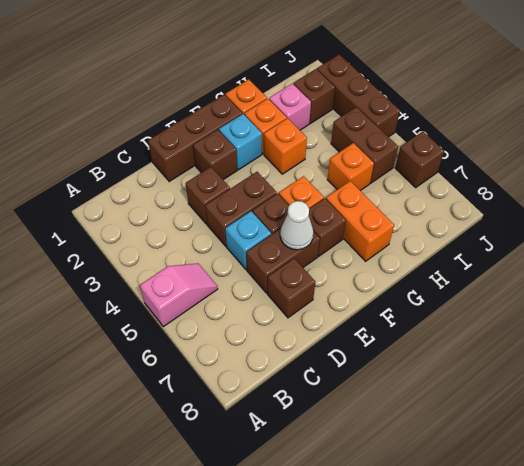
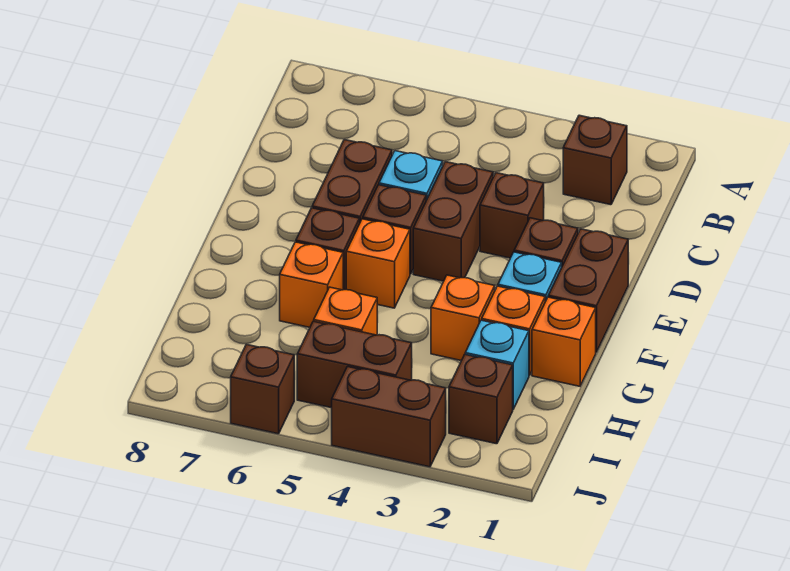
pink slope A5:B5 level 1 top A -> none
brown brick D1:F1 level 1 -> brown brick E1:F1 level 1
brown brick D7 level 1 -> brown brick B2 level 1
white cone E6 level 2 -> none
orange brick G6:G7 level 1 -> orange brick G6 level 1
pink brick H2 level 1 -> cyan brick H2 level 1
brown brick J2:J4 level 1 -> brown brick J3:J4 level 1

